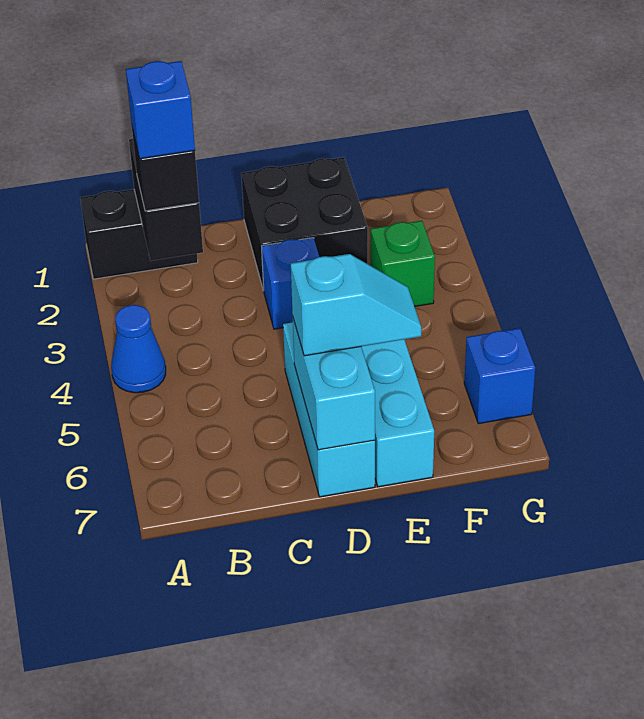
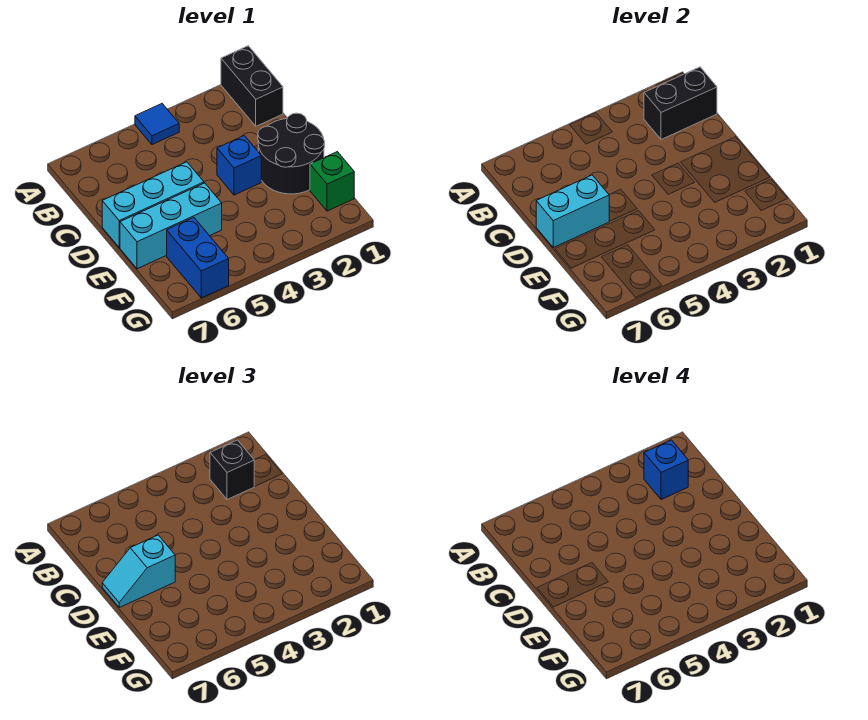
blue cone A4 level 1 -> blue tile A4 level 1
black brick D1:E2 level 1 -> black round brick D1:E2 level 1
cyan slope D6:E6 level 3 top D -> cyan slope D6:D7 level 3 top 6
green brick F3 level 1 -> green brick F1 level 1
blue brick G6 level 1 -> blue brick F6:G6 level 1

